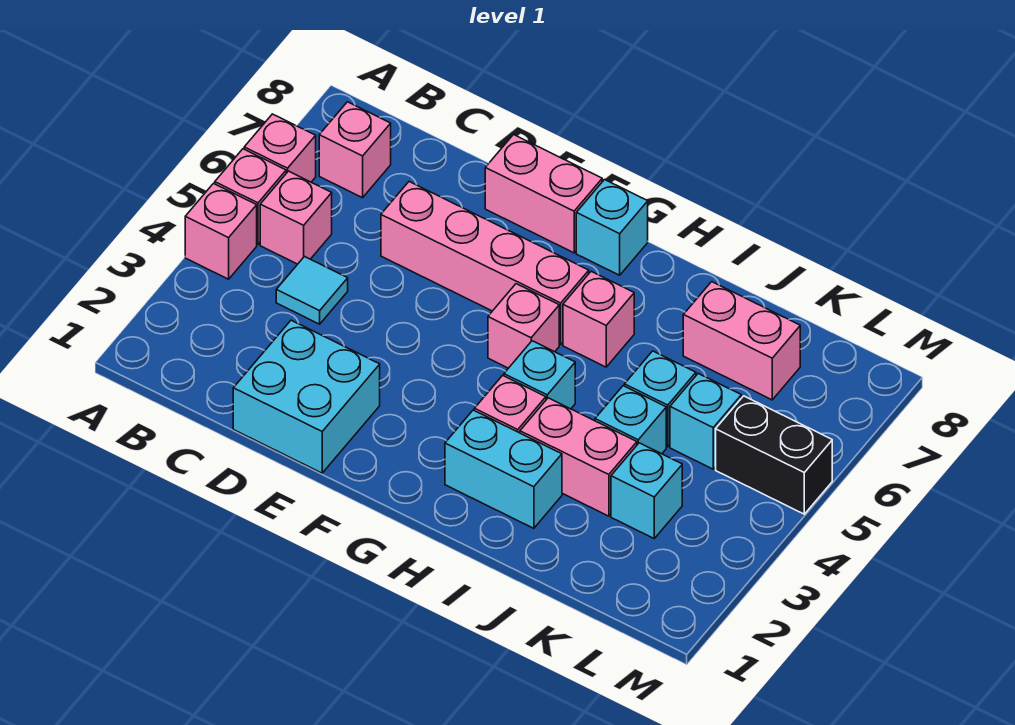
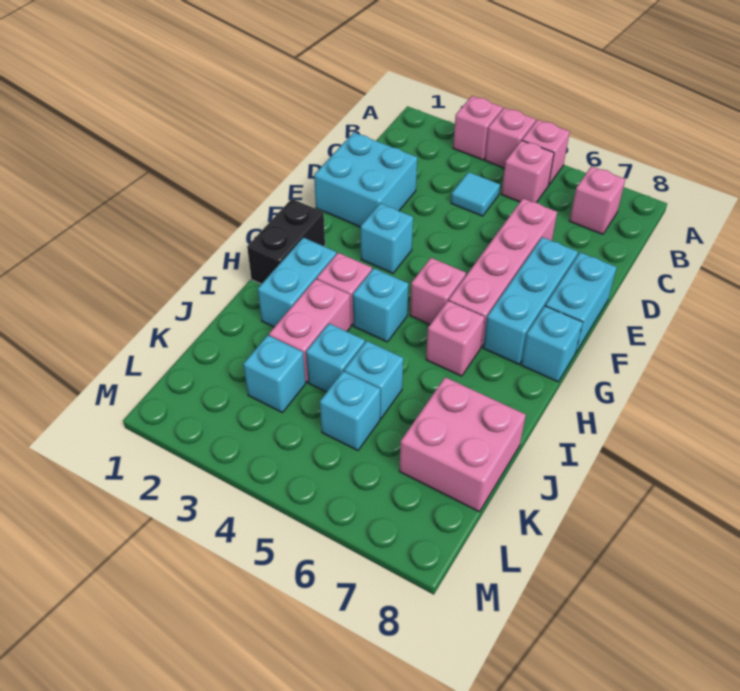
pink brick A6 level 1 -> pink brick A3 level 1
none -> cyan brick E7:G7 level 1
pink brick E8:F8 level 1 -> cyan brick E8:F8 level 1
none -> cyan brick F3 level 1
pink brick J7:K7 level 1 -> pink brick J7:K8 level 1
black brick L5:M5 level 1 -> black brick G1:H1 level 1

